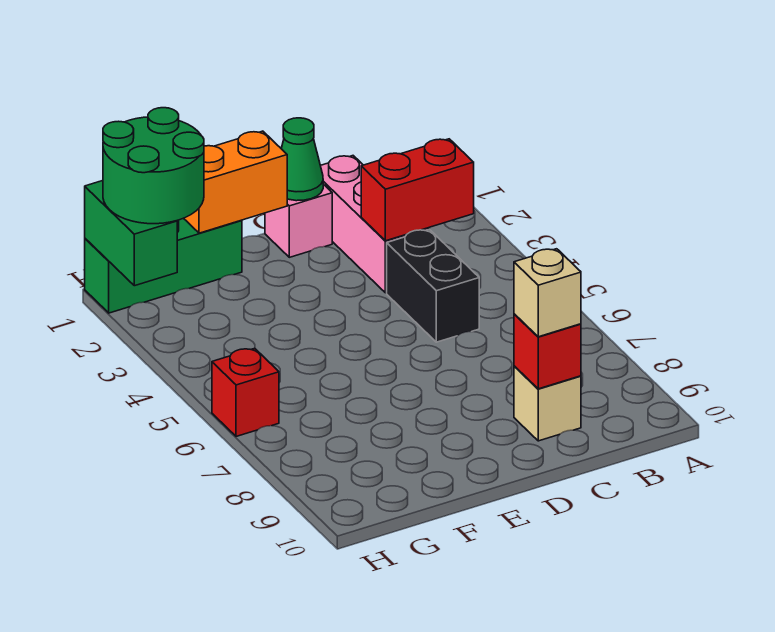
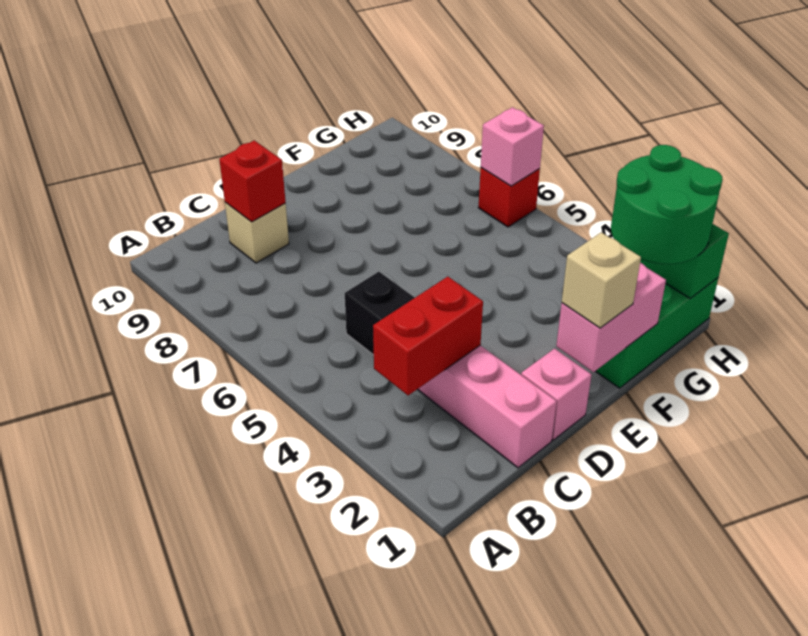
tan brick C9 level 3 -> tan brick E1 level 3
green cone D1 level 2 -> none
orange brick E1:F1 level 2 -> pink brick E1:F1 level 2
none -> pink brick H6 level 2

